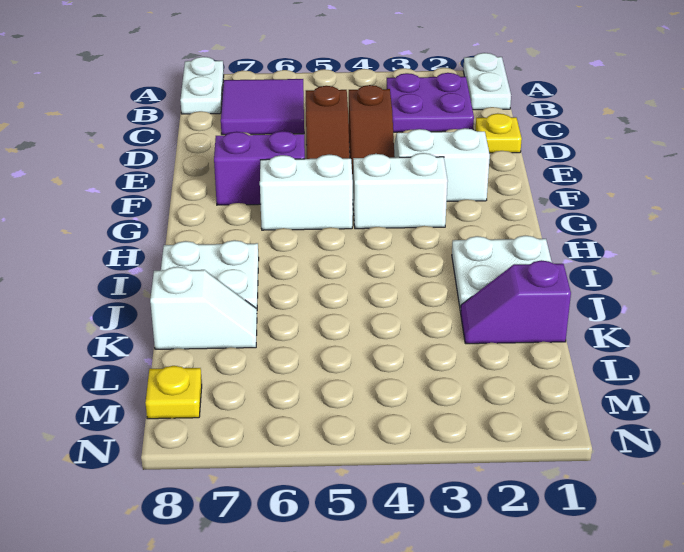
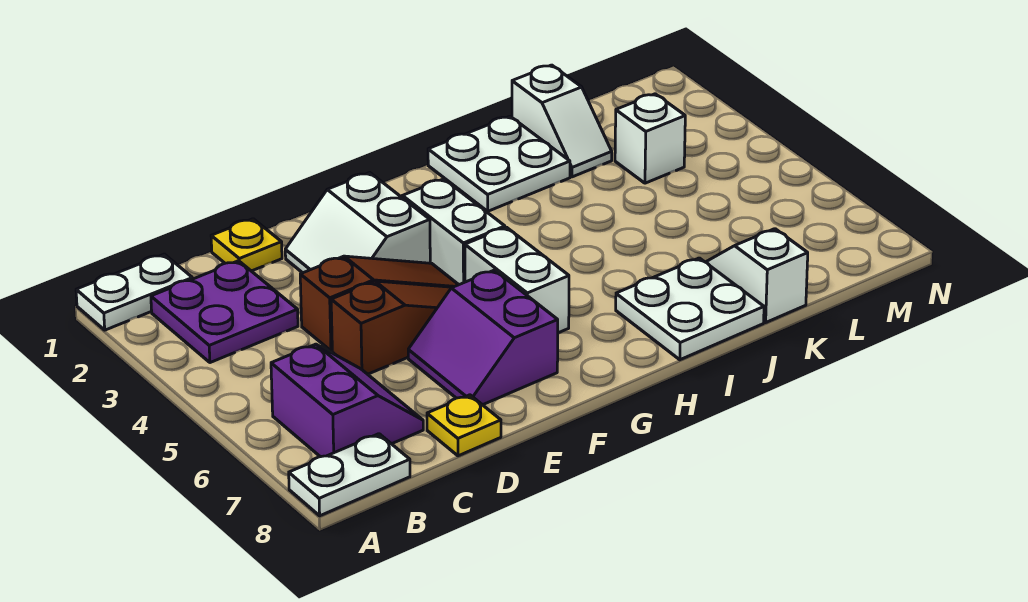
purple tile B6:C7 level 1 -> purple slope B6:C7 level 1 top B
purple slope K1:K2 level 1 top 1 -> white slope K1:K2 level 1 top 1
none -> white brick L3 level 1
yellow plate M8 level 1 -> yellow plate D8 level 1

